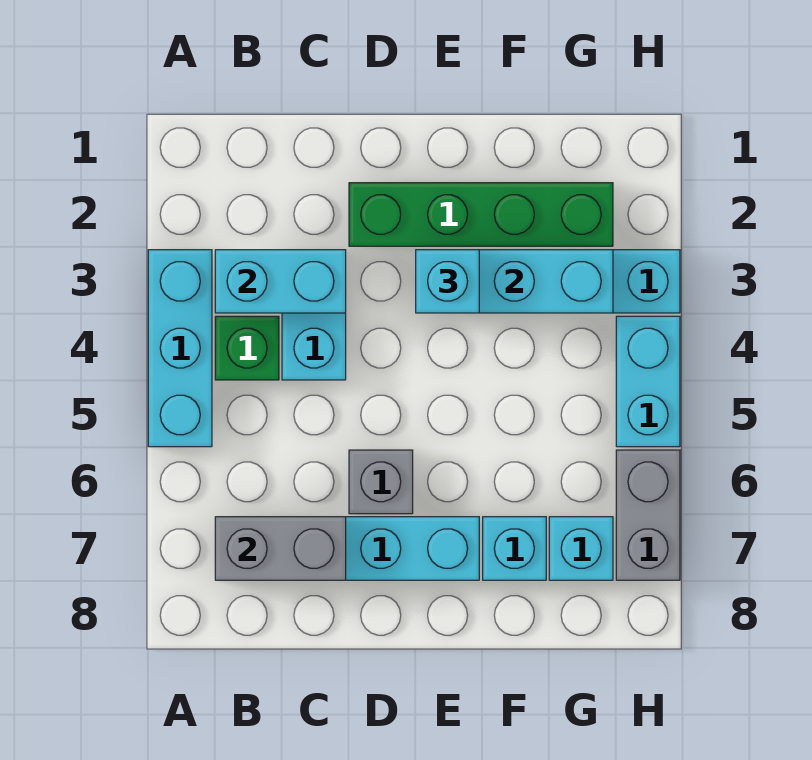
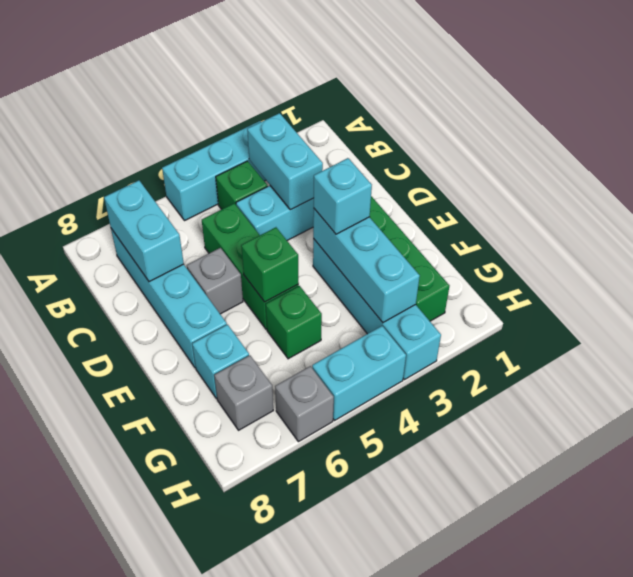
grey brick B7:C7 level 2 -> cyan brick B7:C7 level 2
none -> green brick C5:E5 level 1
none -> green brick E5 level 2
none -> green brick F5 level 1
cyan brick G7 level 1 -> grey brick G7 level 1
grey brick H6:H7 level 1 -> grey brick H6 level 1

